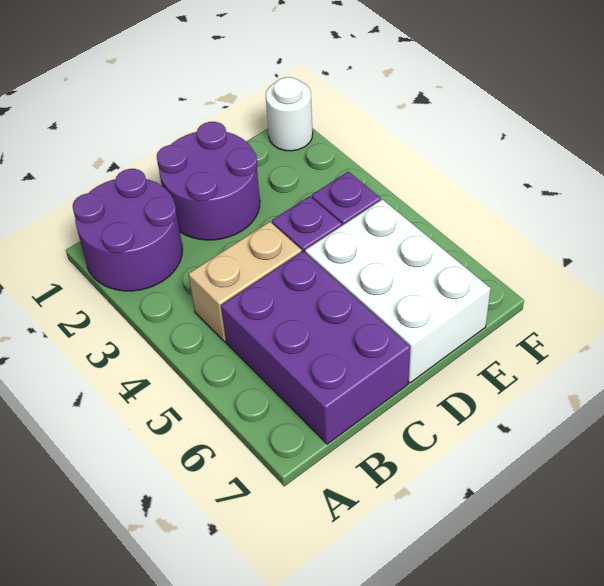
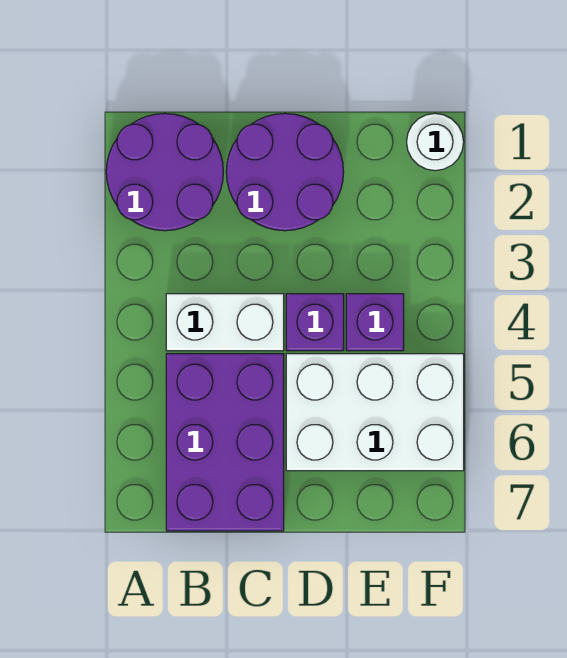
tan brick B4:C4 level 1 -> white brick B4:C4 level 1
white brick D5:E7 level 1 -> white brick D5:F6 level 1

